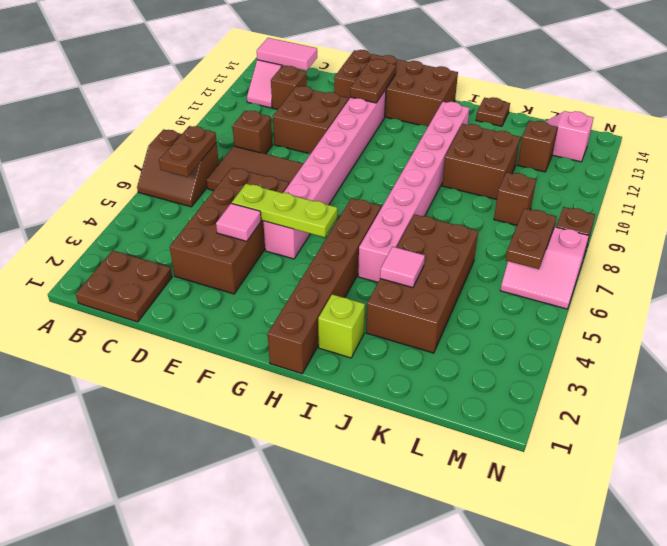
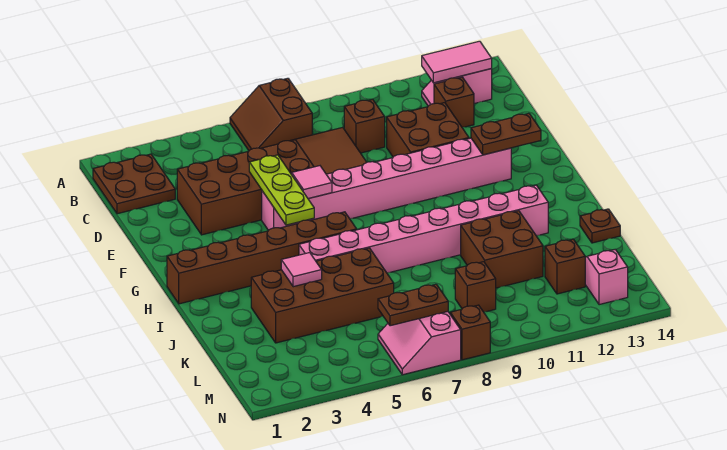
brown plate B6:B7 level 2 -> none
pink tile B13:C13 level 2 -> pink tile B12:B13 level 2
pink tile E4 level 2 -> pink tile F6 level 2
brown brick E13:H14 level 1 -> none
lime brick I2 level 1 -> none

